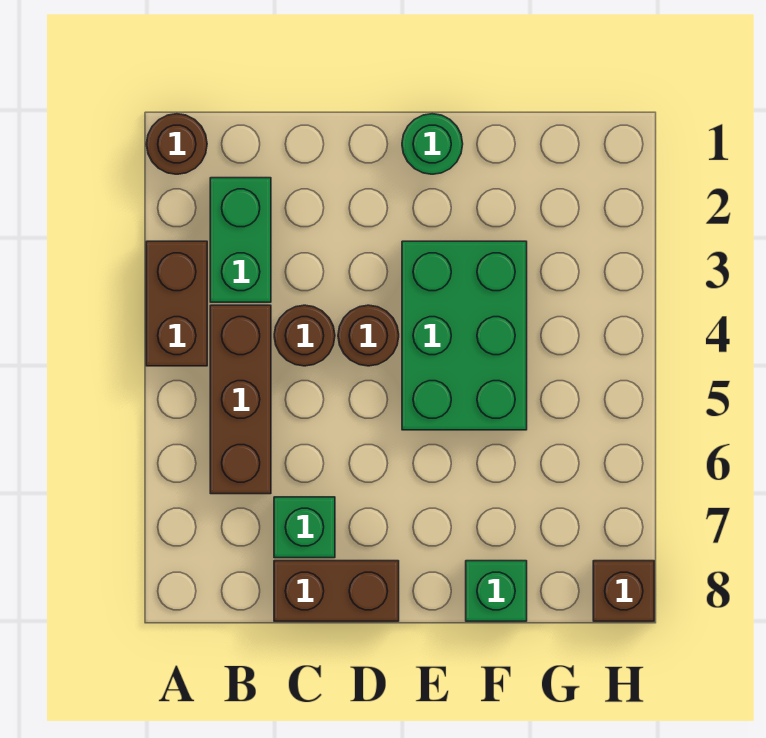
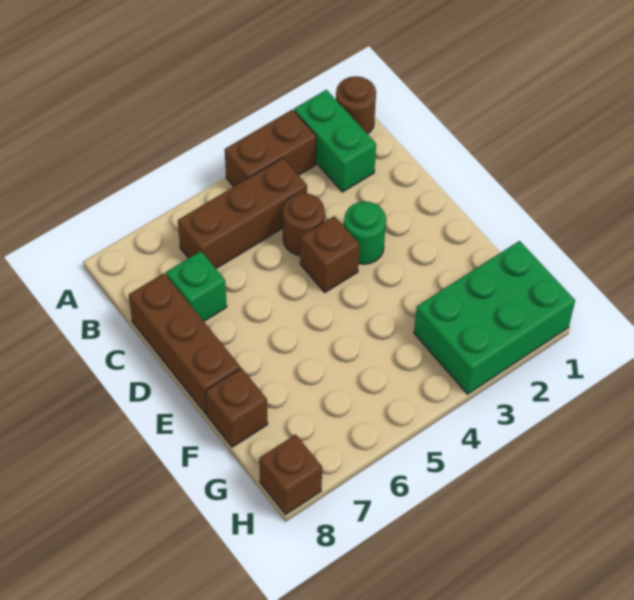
green brick B2:B3 level 1 -> green brick A2:B2 level 1
brown brick C8:D8 level 1 -> brown brick C8:E8 level 1
brown round brick D4 level 1 -> brown brick D4 level 1
green round brick E1 level 1 -> green round brick D3 level 1
green brick E3:F5 level 1 -> green brick G1:H3 level 1
green brick F8 level 1 -> brown brick F8 level 1

